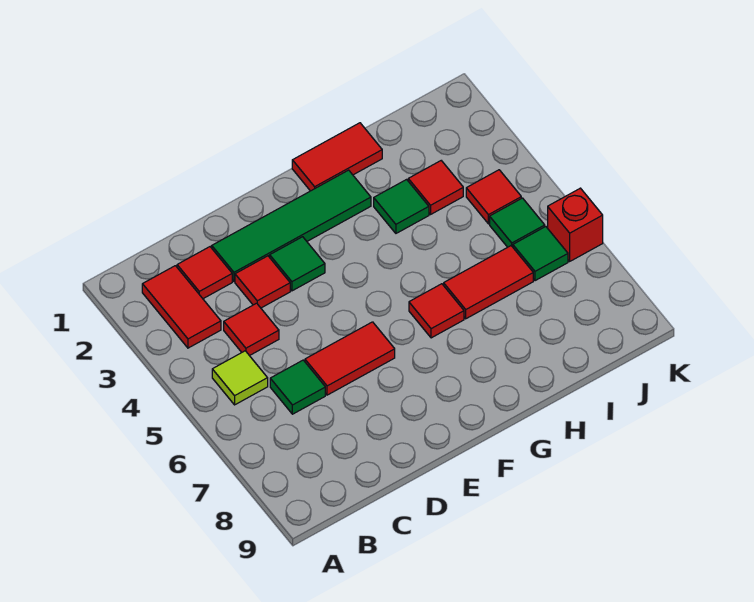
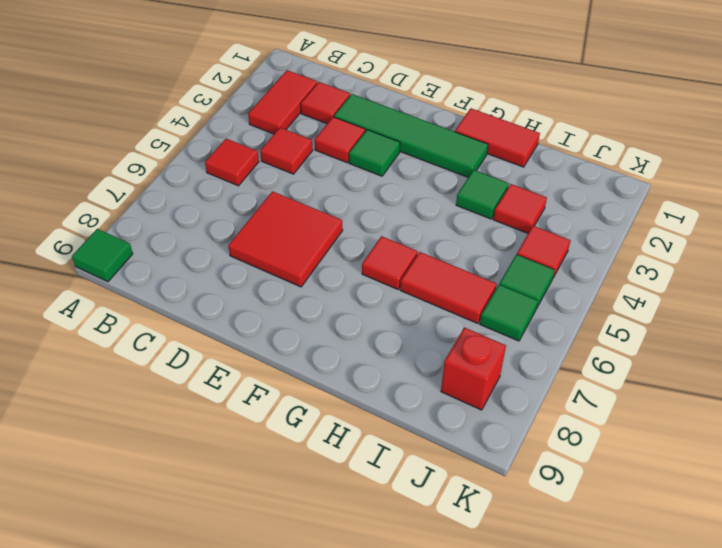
lime tile B5 level 1 -> red tile B5 level 1
green tile C6 level 1 -> green tile A9 level 1
red tile D6:E6 level 1 -> red tile D6:E7 level 1
red brick K6 level 1 -> red brick J8 level 1

